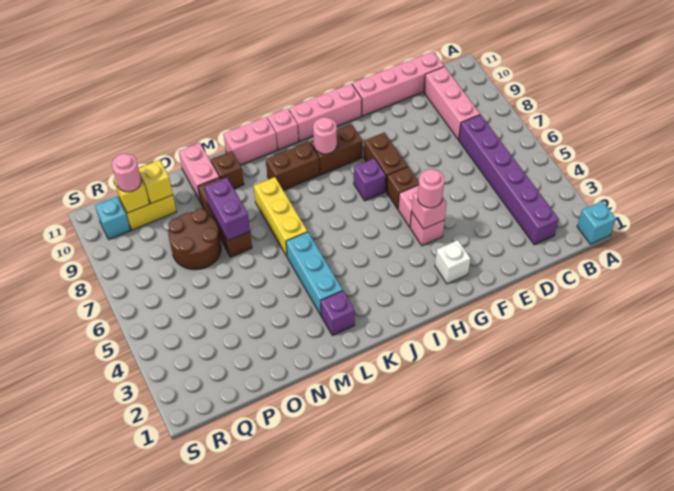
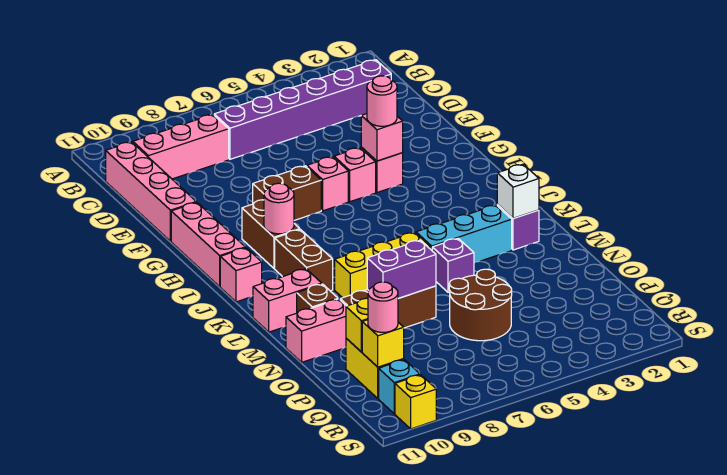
cyan brick A1 level 1 -> none
white brick G2 level 1 -> white brick L2 level 2
brown brick G6 level 1 -> pink brick G6 level 1
purple brick H7 level 1 -> purple brick M5 level 1
pink brick K11:L11 level 1 -> pink brick L10:L11 level 1
brown round brick O7:P8 level 1 -> brown round brick O5:P6 level 1
none -> yellow brick S10 level 1

